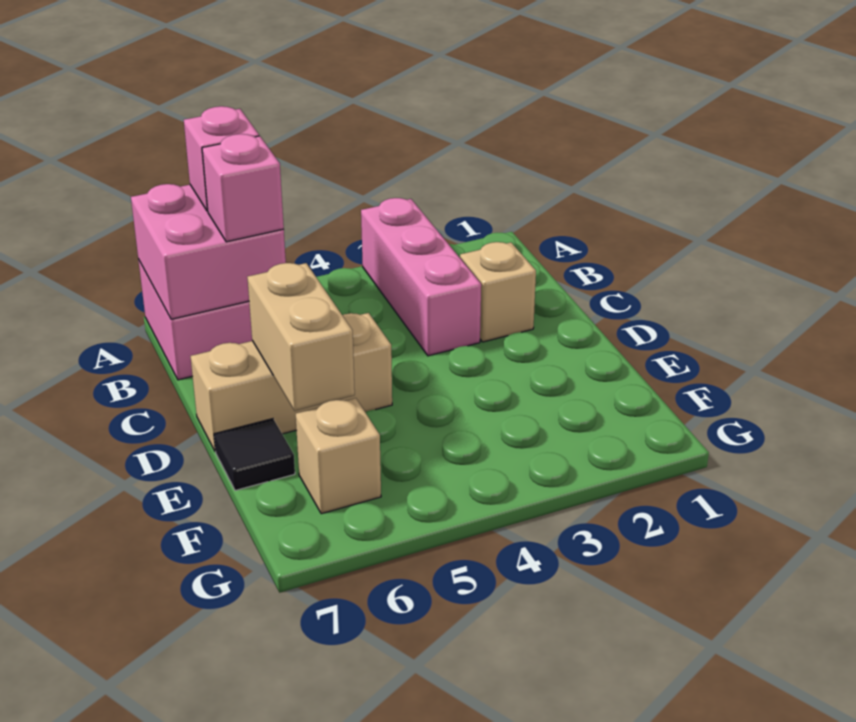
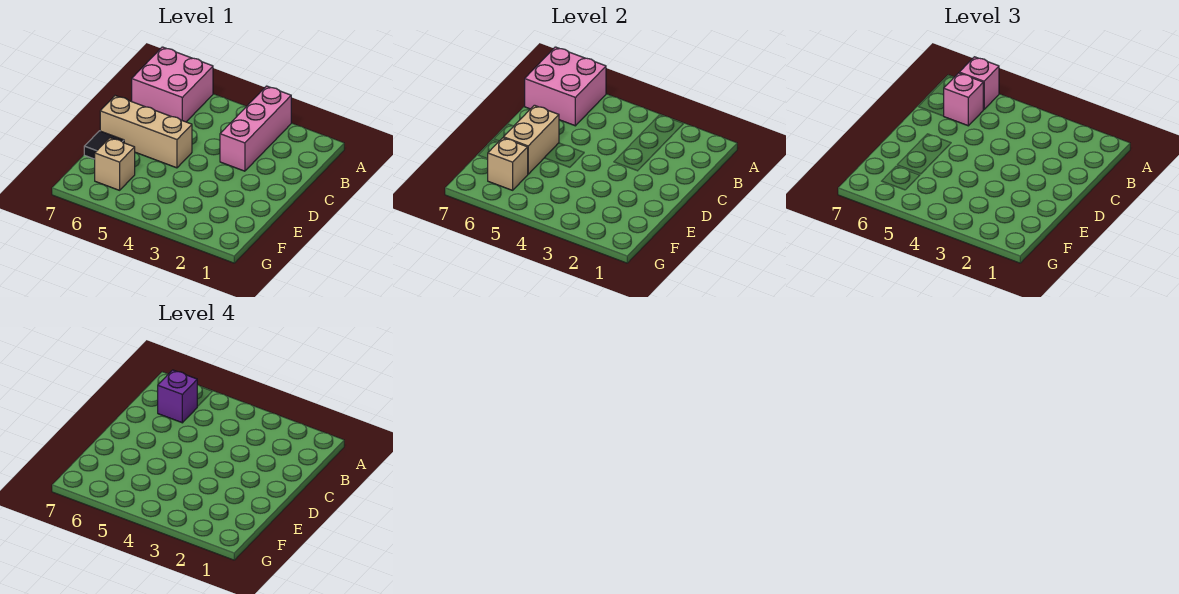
none -> purple brick B6 level 4
tan brick C2 level 1 -> tan brick F6 level 2

